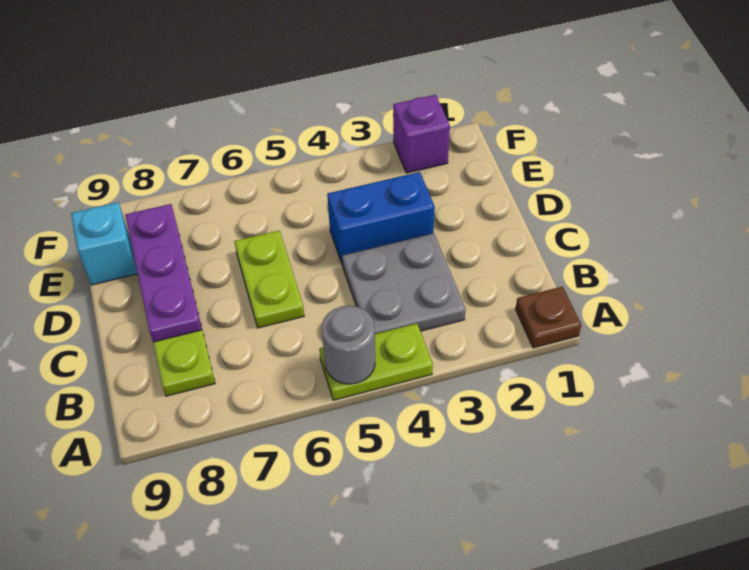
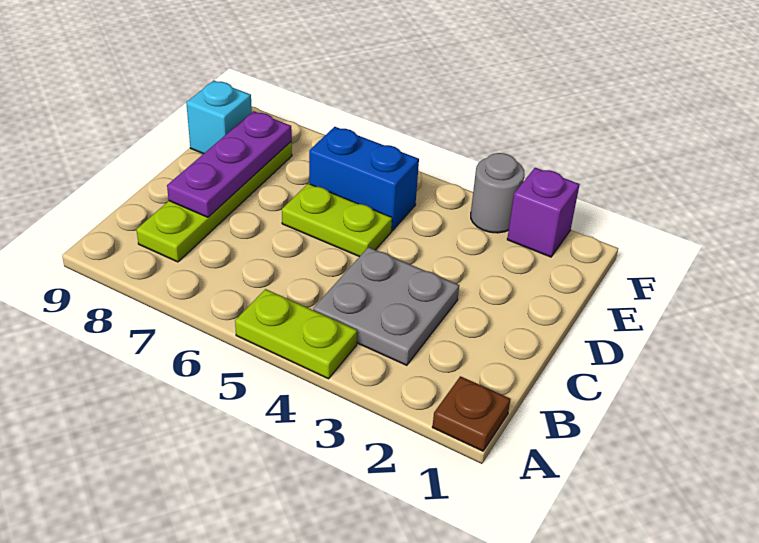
grey round brick A5 level 2 -> grey round brick F3 level 1
lime plate C6:D6 level 1 -> lime plate D5:D6 level 1
blue brick D3:D4 level 1 -> blue brick E5:E6 level 1

